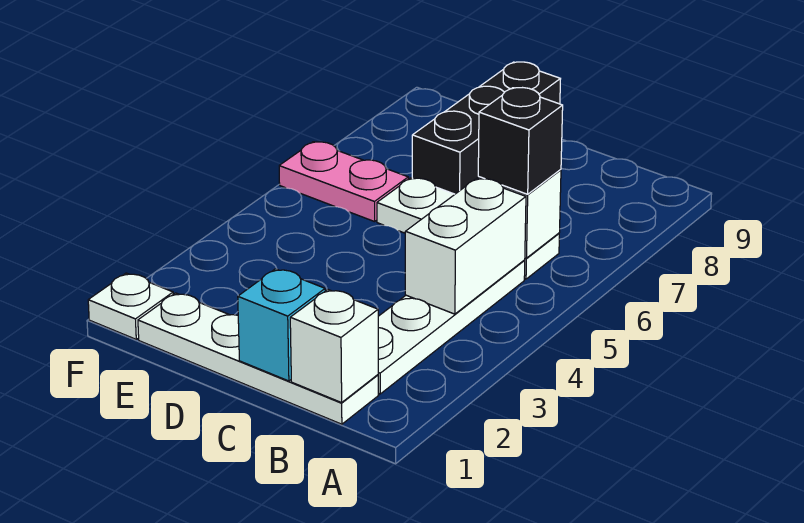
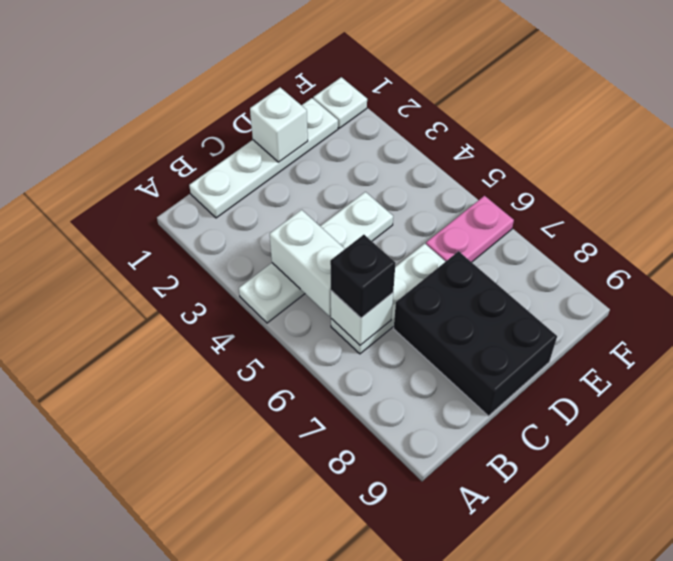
white brick B1 level 2 -> white brick D1 level 2
white plate B2:B5 level 1 -> white plate A4:D4 level 1
cyan brick C1 level 2 -> none
black brick D7:D9 level 1 -> black brick C7:D9 level 1

